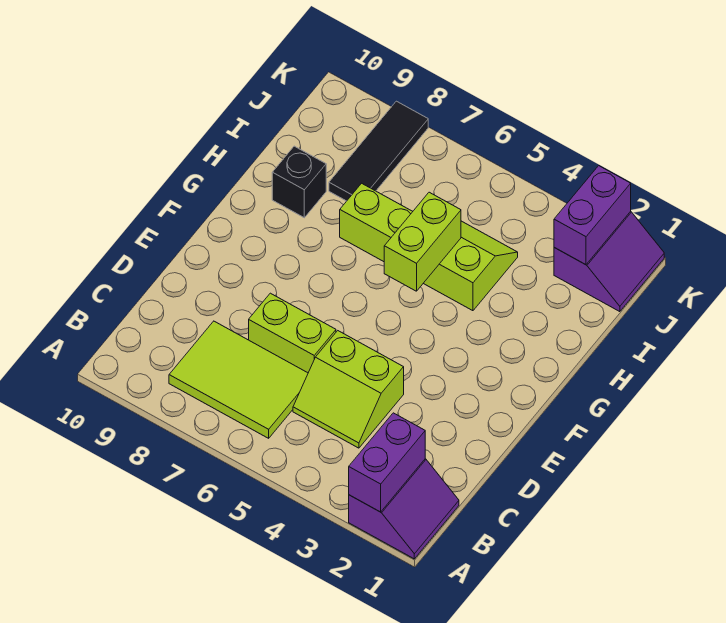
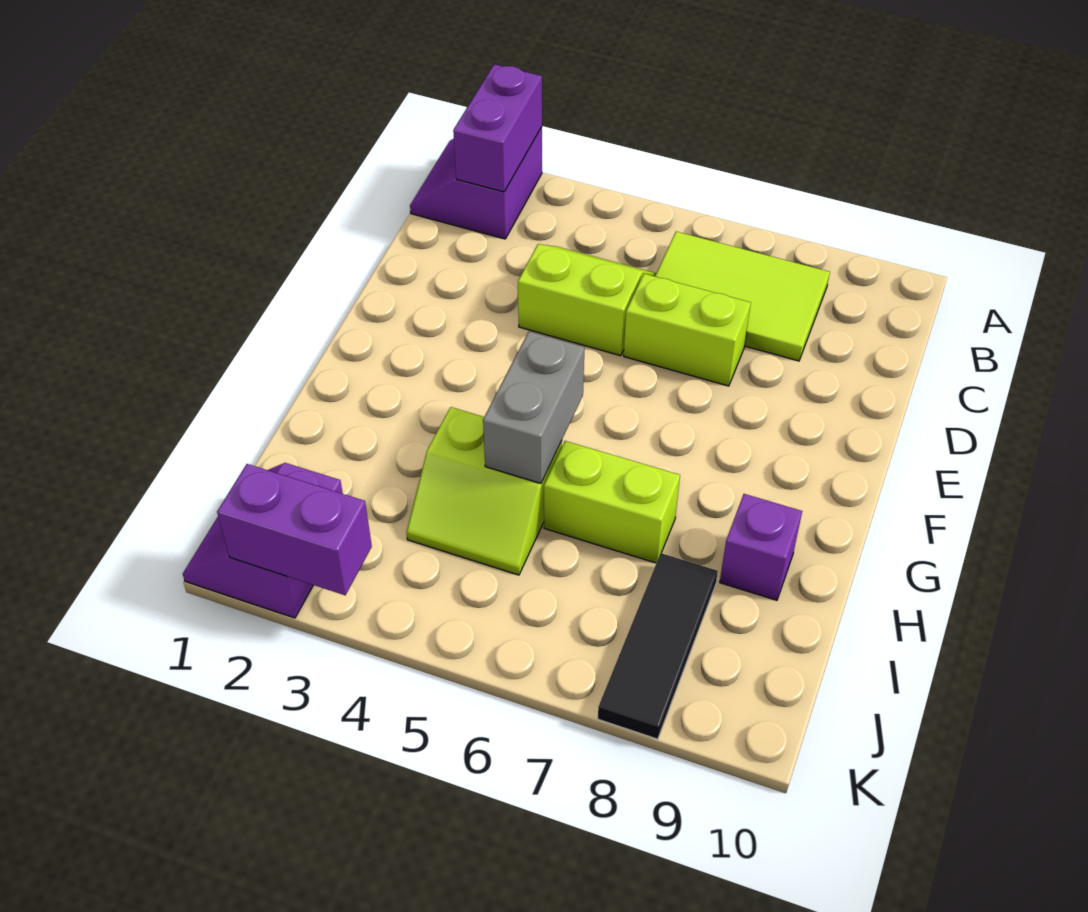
lime brick G5:H5 level 2 -> grey brick G5:H5 level 2
black brick H9 level 1 -> purple brick H9 level 1
purple brick J2:K2 level 2 -> purple brick K2:K3 level 2

